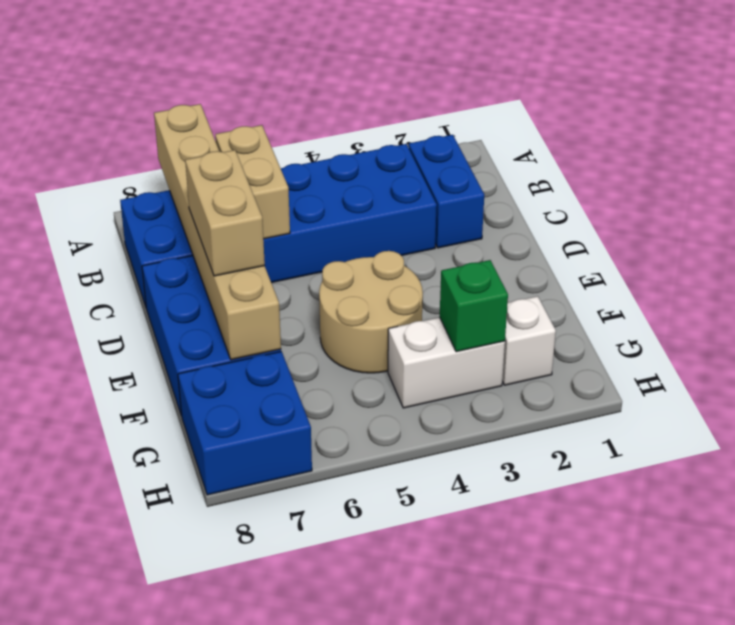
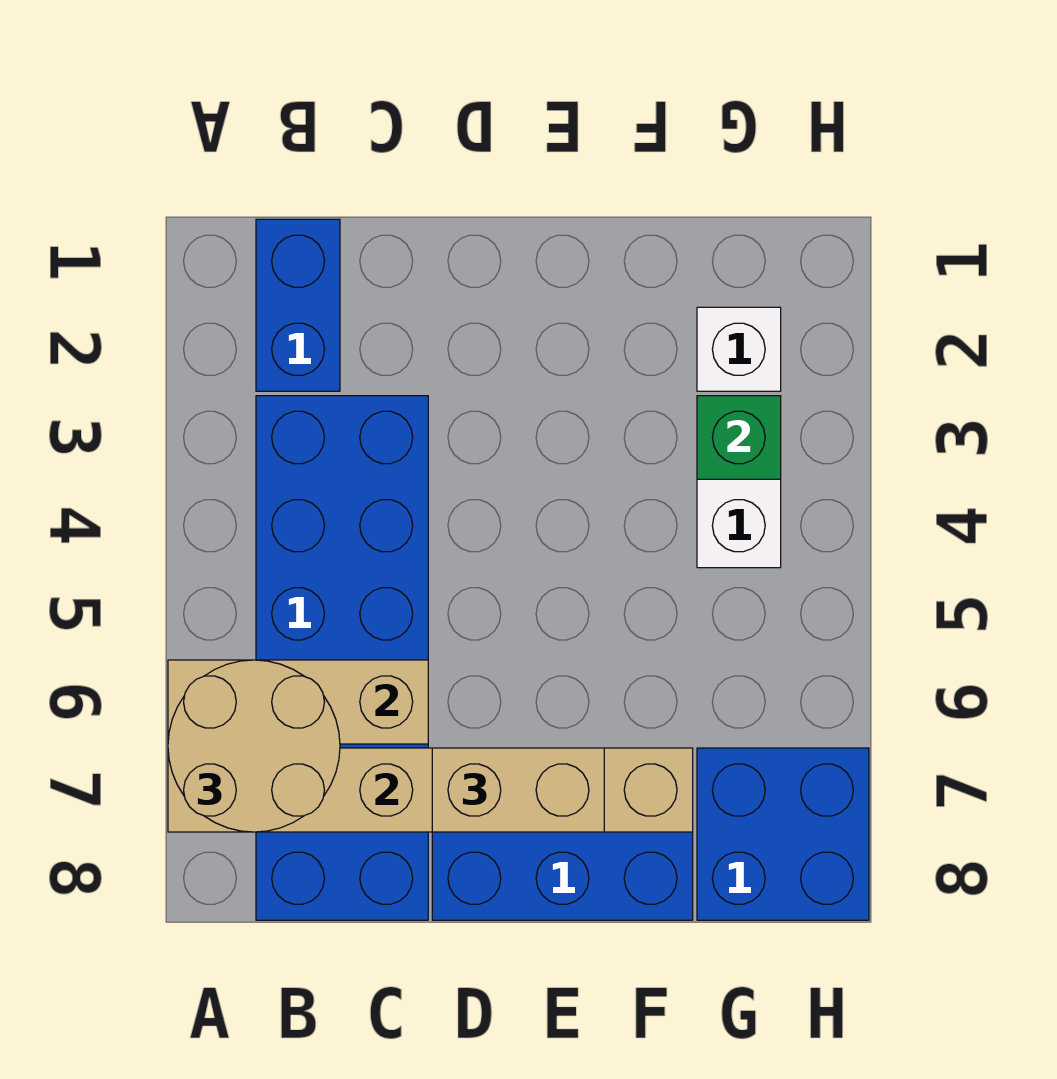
blue brick B2:C2 level 1 -> blue brick B1:B2 level 1
tan brick B6:C6 level 2 -> tan brick A6:C6 level 2
tan round brick E4:F5 level 1 -> tan round brick A6:B7 level 3

